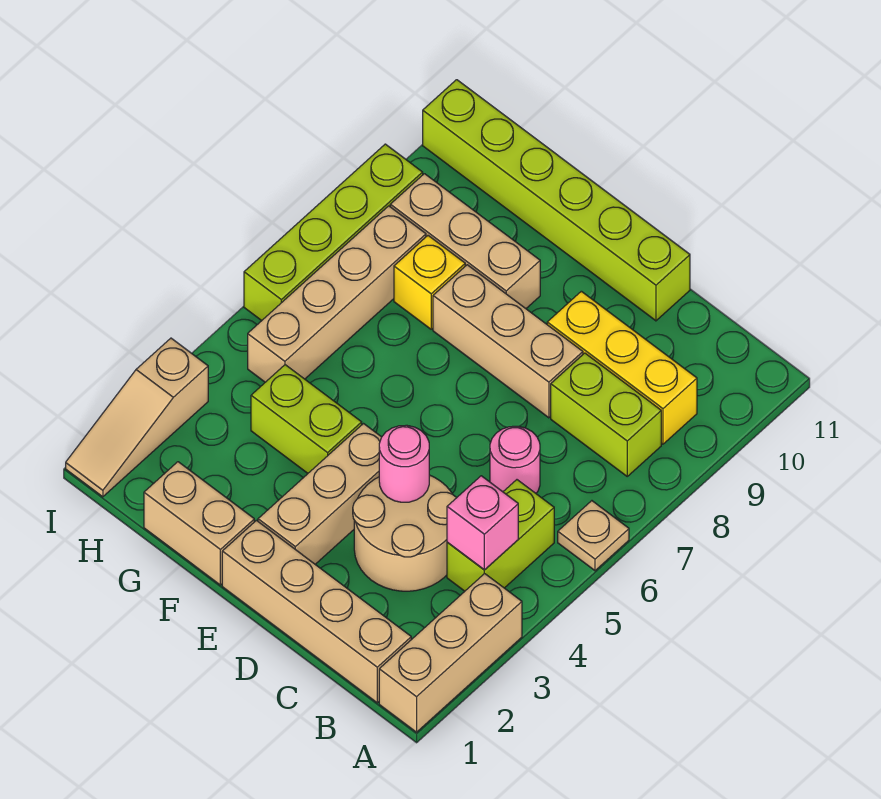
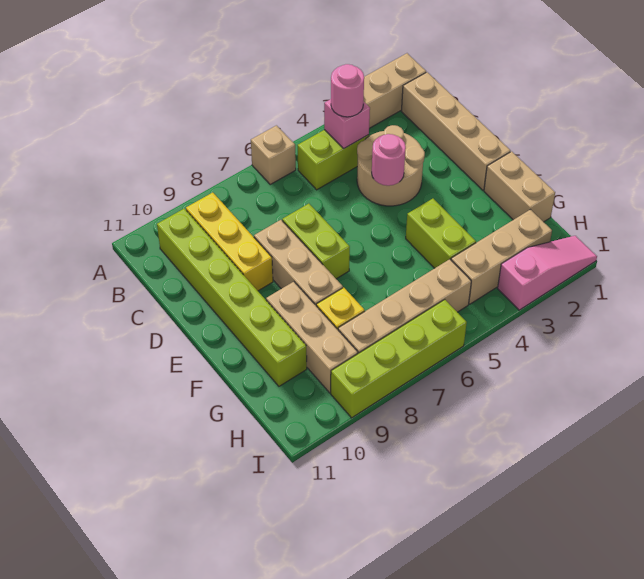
tan plate A6 level 1 -> tan brick A6 level 1
lime brick B8:C8 level 1 -> lime brick D7:E7 level 1
pink round brick C6 level 1 -> pink round brick B4 level 3
lime brick D11:I11 level 1 -> lime brick B10:G10 level 1
tan brick E2:E4 level 1 -> tan brick H2:H4 level 1
tan slope I1:I3 level 1 top 3 -> pink slope I1:I3 level 1 top 3

